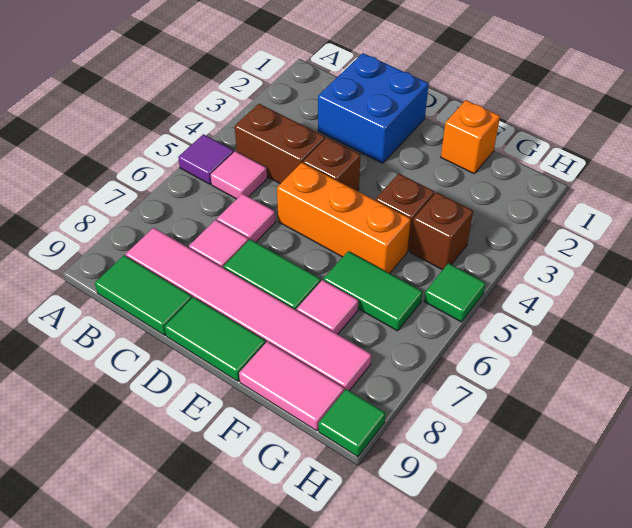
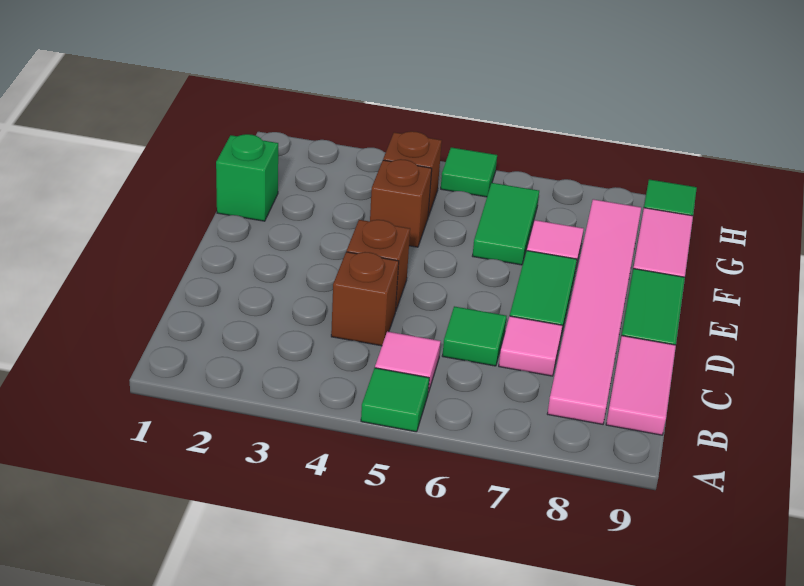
purple tile A5 level 1 -> green tile A5 level 1
brown brick B4:C4 level 1 -> brown brick C4 level 1
green tile B9:C9 level 1 -> pink tile B9:C9 level 1
blue brick C1:D2 level 1 -> none
pink tile C6 level 1 -> green tile C6 level 1
orange brick D5:F5 level 1 -> none
orange brick F1 level 1 -> green brick F1 level 1

